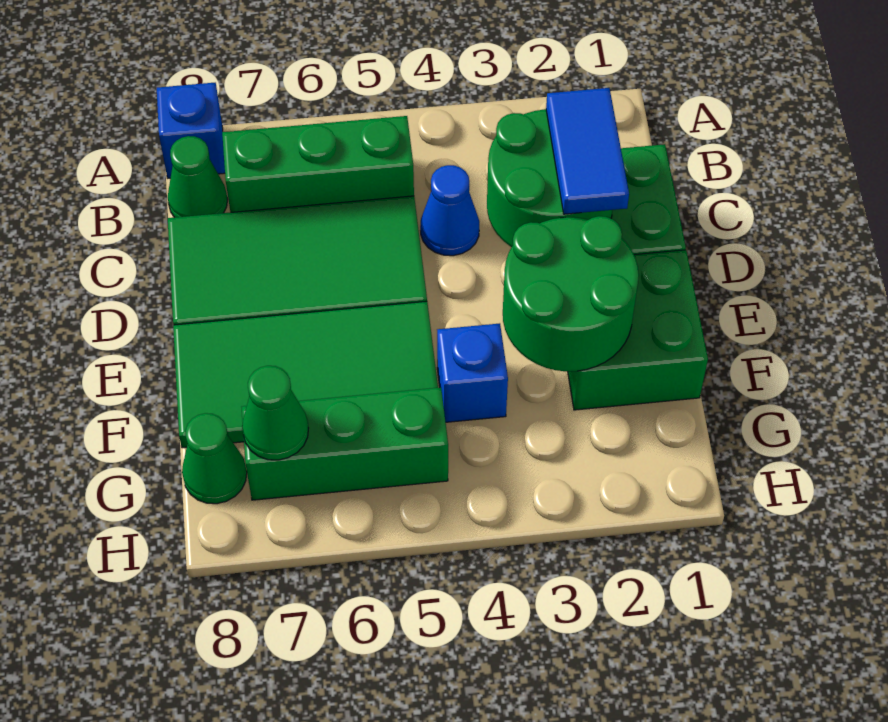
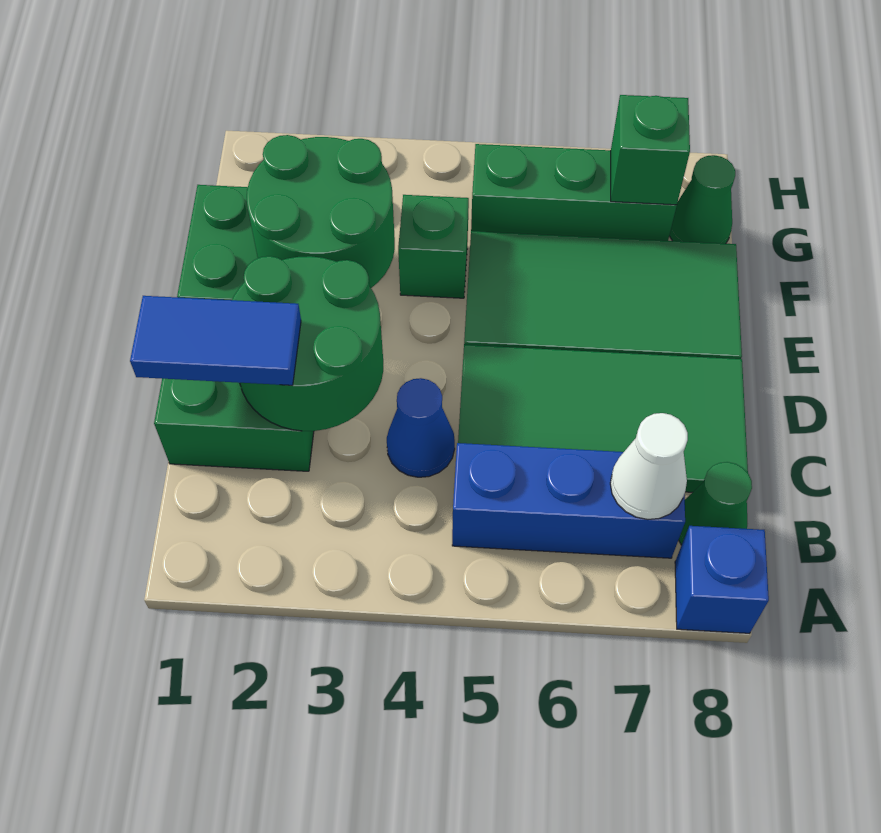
green brick B5:B7 level 1 -> blue brick B5:B7 level 1
none -> white cone B7 level 2
blue tile C2:D2 level 3 -> blue tile C1:C2 level 3
blue brick F4 level 1 -> green brick F4 level 1
green cone G7 level 2 -> green brick G7 level 2

